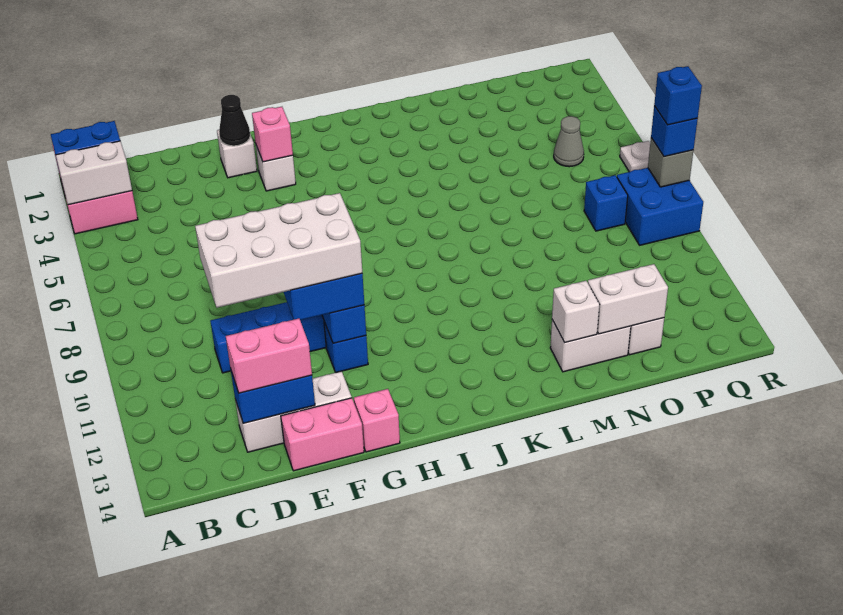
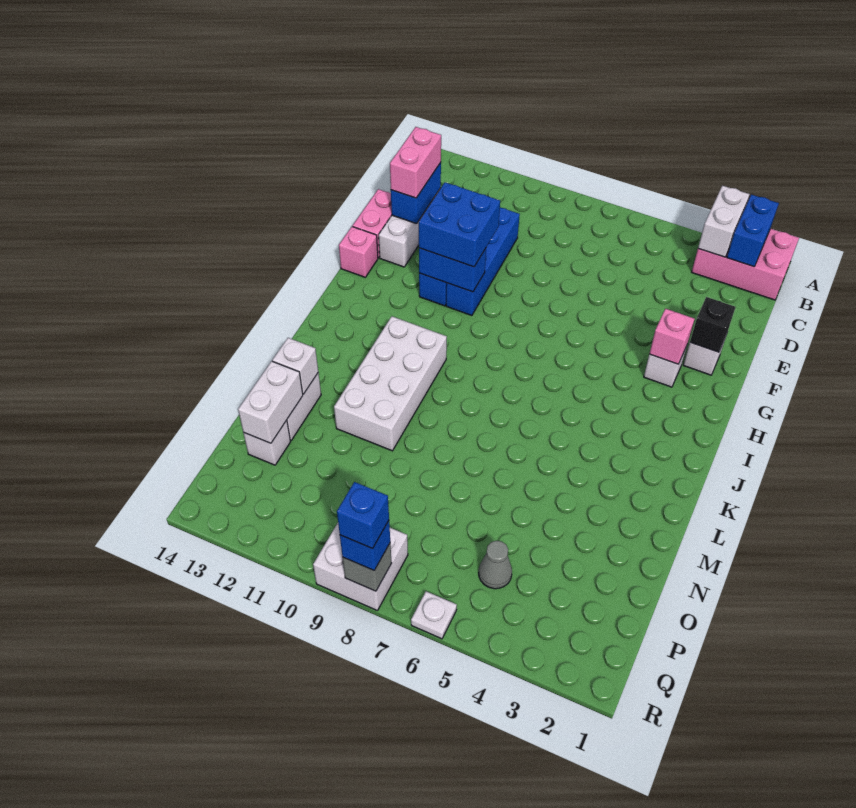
white brick D10:G11 level 4 -> white brick J10:M11 level 1
black cone F2 level 2 -> black brick F2 level 2
blue brick P8 level 1 -> none
blue brick Q8:R9 level 1 -> white brick Q8:R9 level 1

